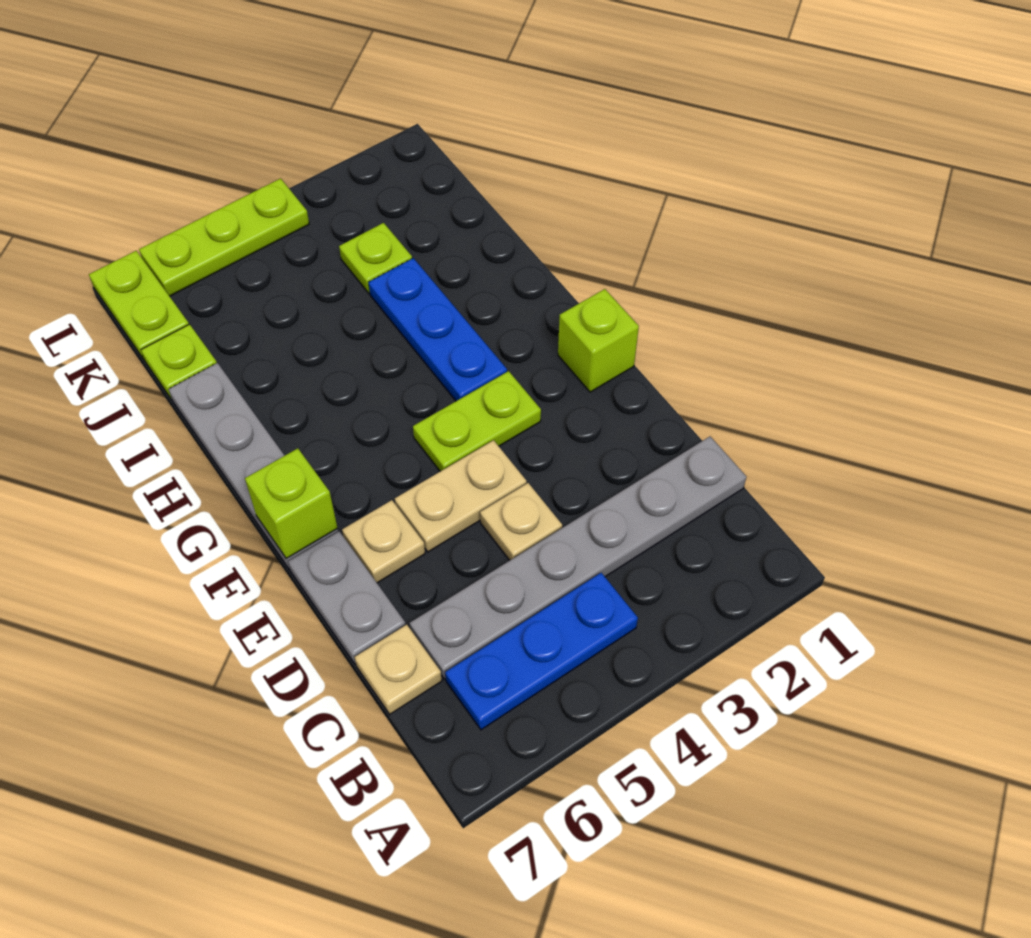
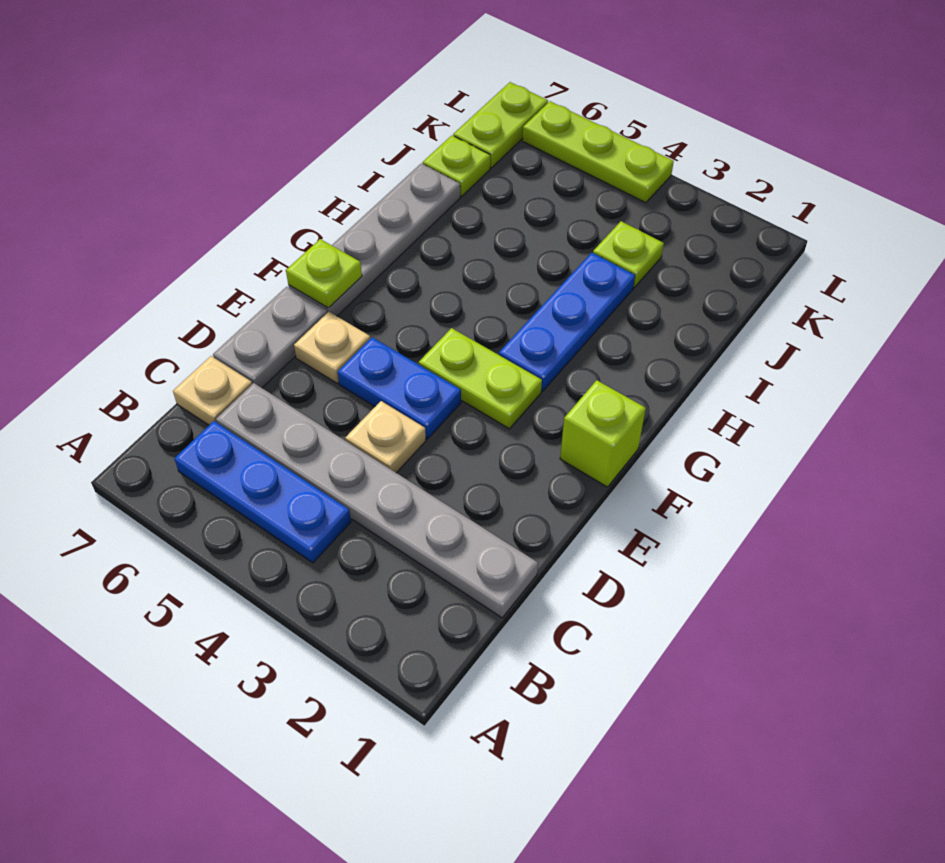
tan plate E4:E5 level 1 -> blue plate E4:E5 level 1
lime brick F7 level 2 -> lime plate F7 level 2

